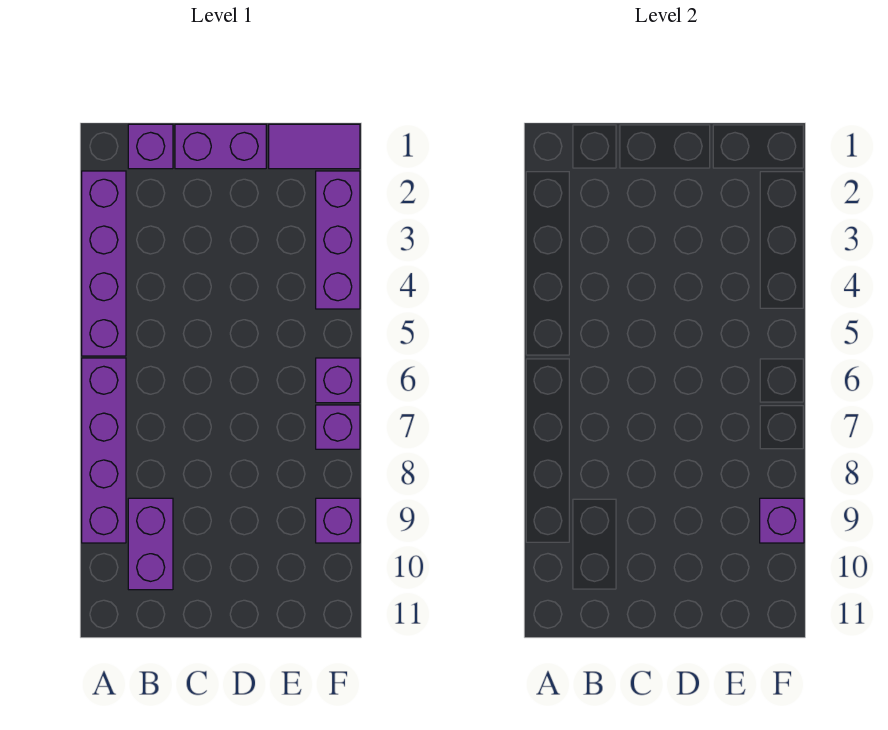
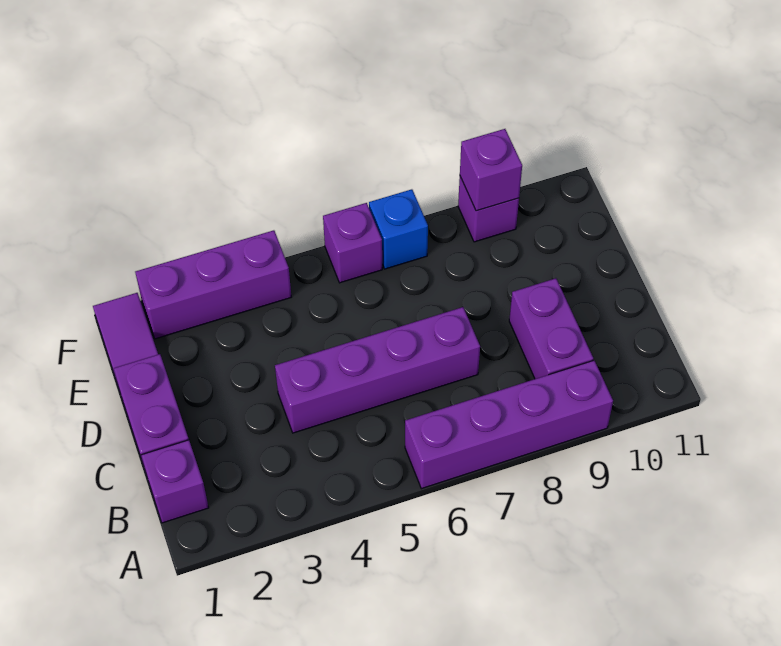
purple brick A2:A5 level 1 -> purple brick C4:C7 level 1
purple brick B9:B10 level 1 -> purple brick B9:C9 level 1
purple brick F7 level 1 -> blue brick F7 level 1

